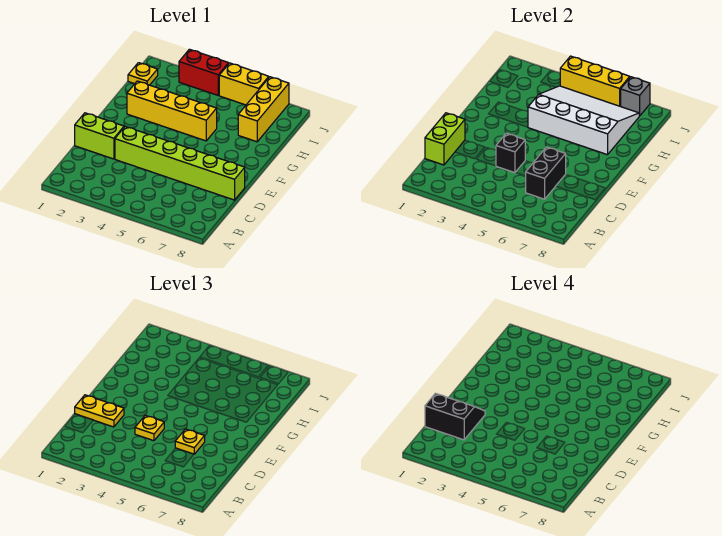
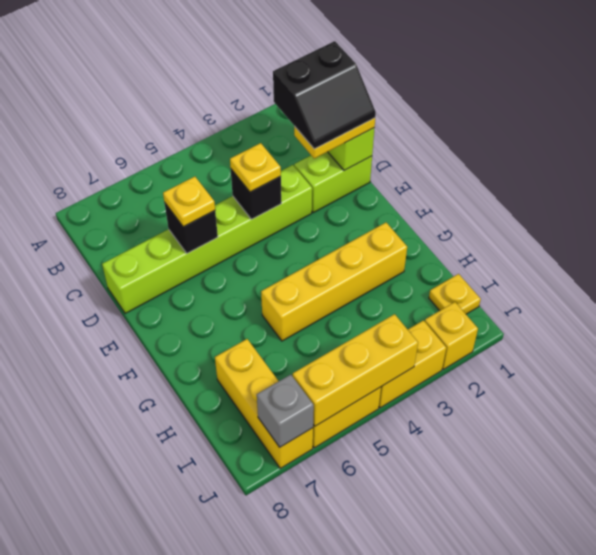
black brick C6:D6 level 2 -> black brick D6 level 2
white slope G4:I7 level 2 top G -> none
none -> yellow brick J2 level 1
red brick J3:J4 level 1 -> yellow brick J3:J4 level 1

